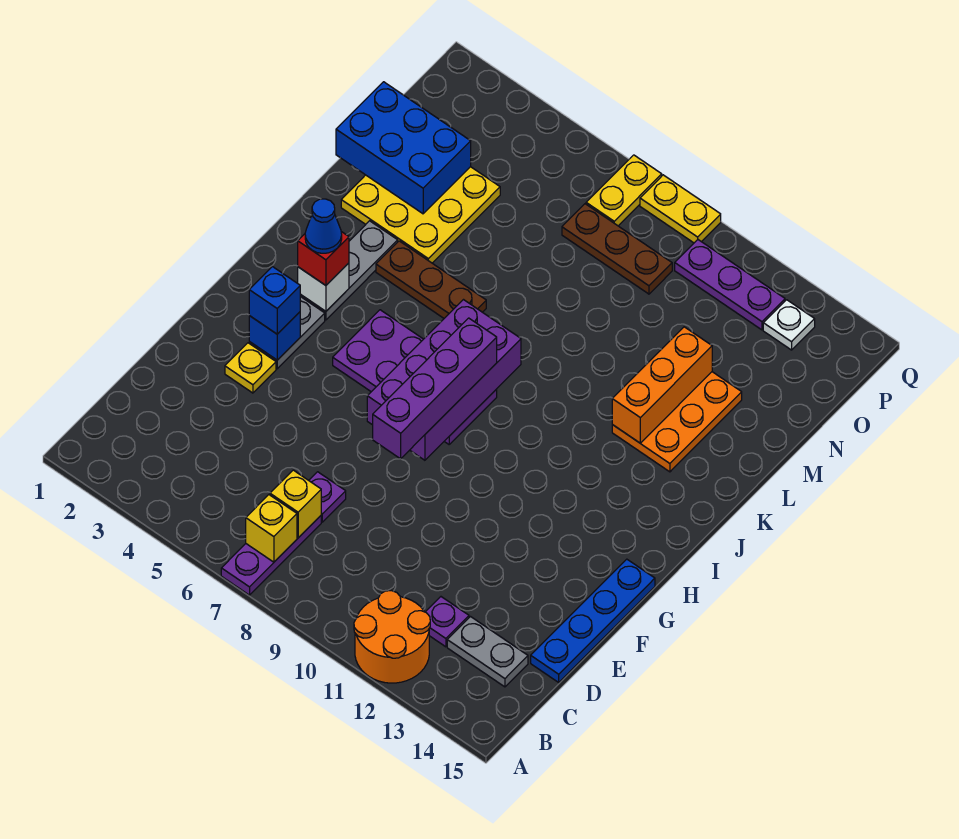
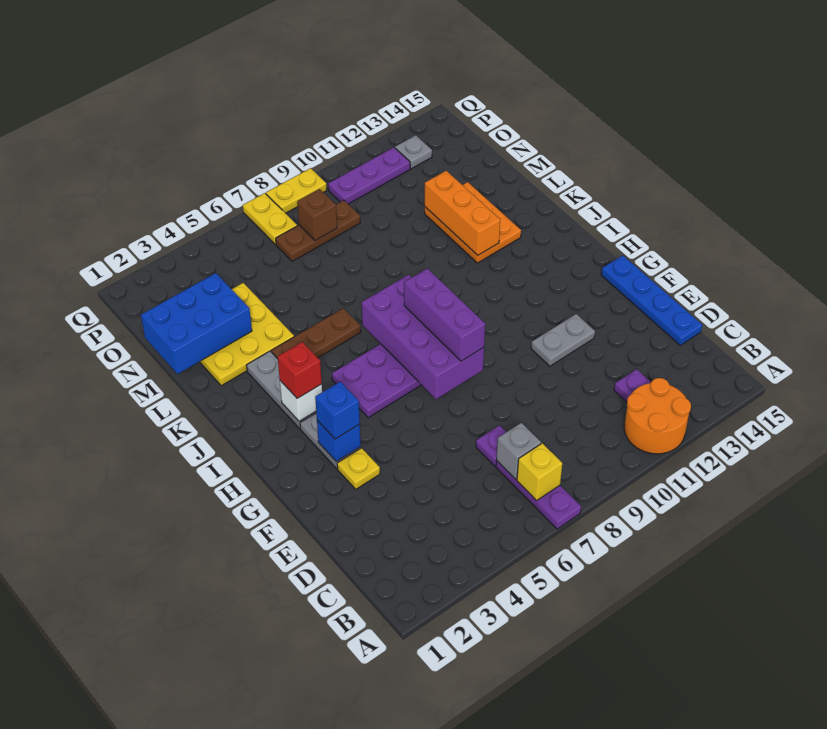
yellow brick C7 level 2 -> grey brick C7 level 2
grey plate C13:C14 level 1 -> grey plate F11:F12 level 1
purple brick F8:I8 level 3 -> purple brick G8:I8 level 3
blue cone I3 level 4 -> none
none -> brown brick O8 level 2
white plate P13 level 1 -> grey plate P13 level 1

